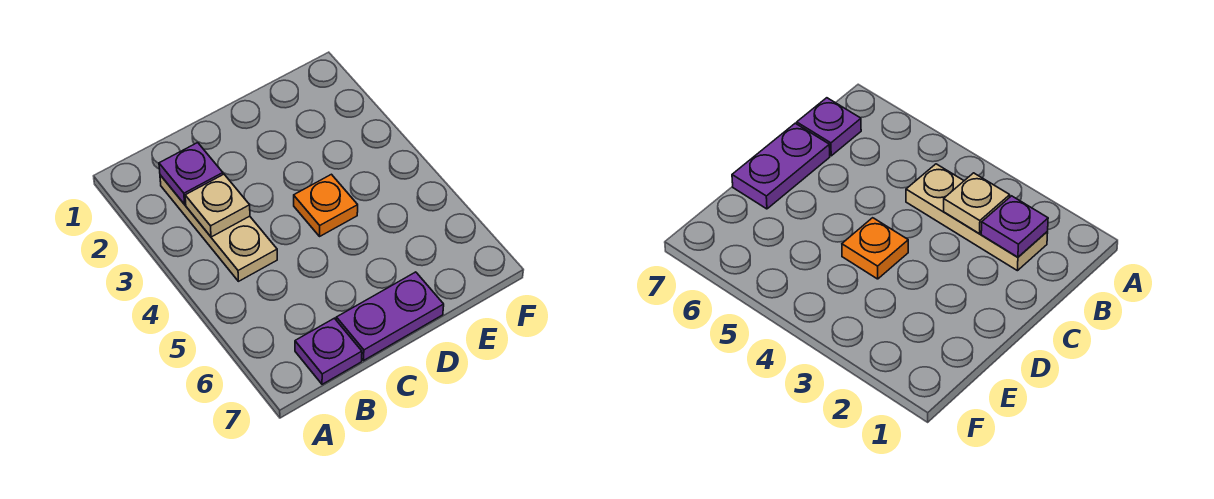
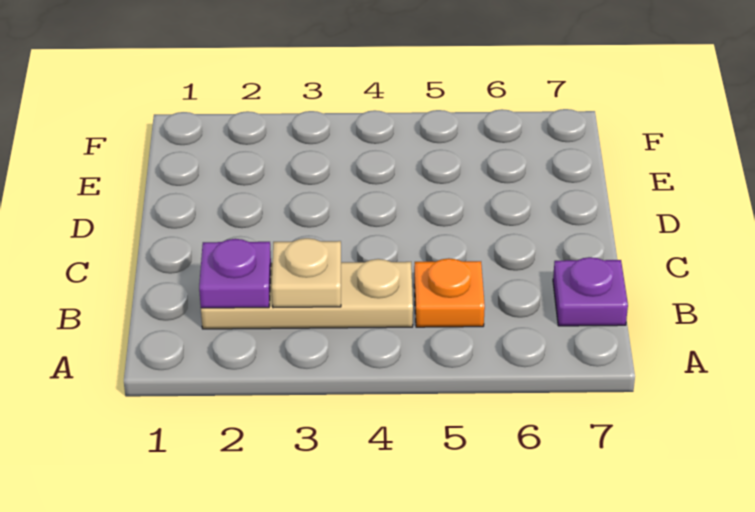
purple plate C7:D7 level 1 -> none
orange plate D4 level 1 -> orange plate B5 level 1

